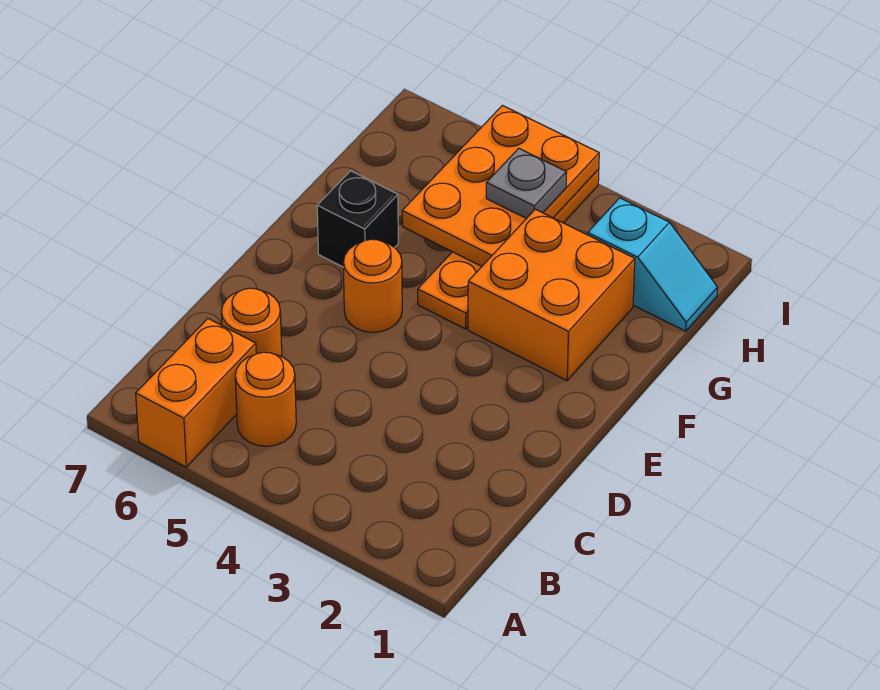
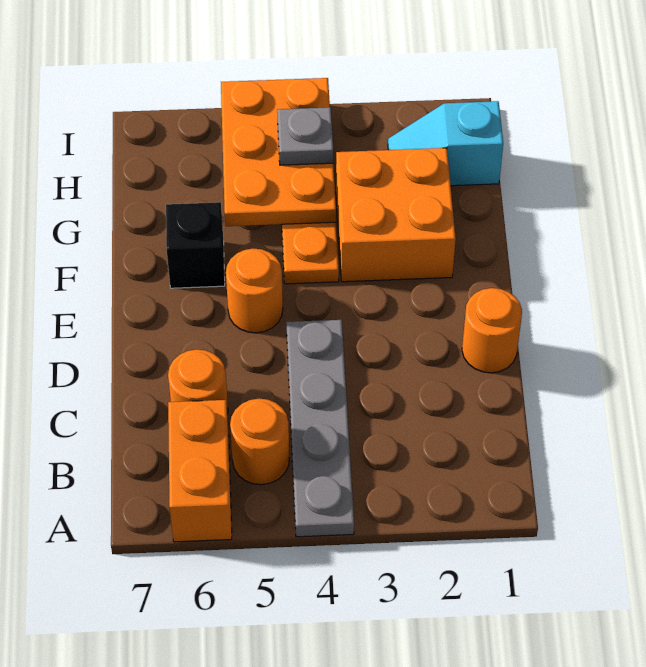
none -> grey plate A4:D4 level 1
none -> orange round brick D1 level 1
cyan slope H1:H2 level 1 top 2 -> cyan slope H1:H2 level 1 top 1

